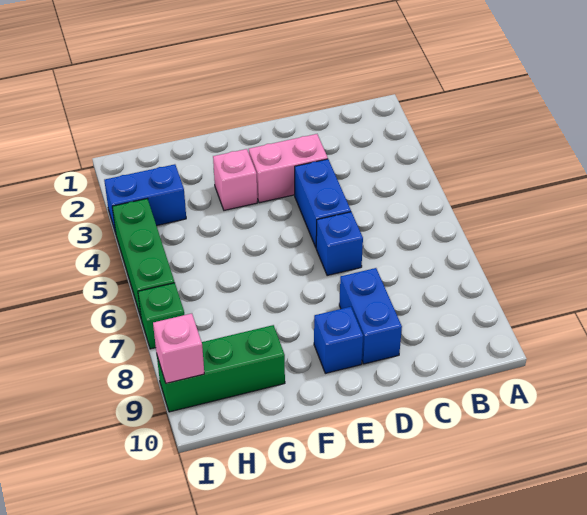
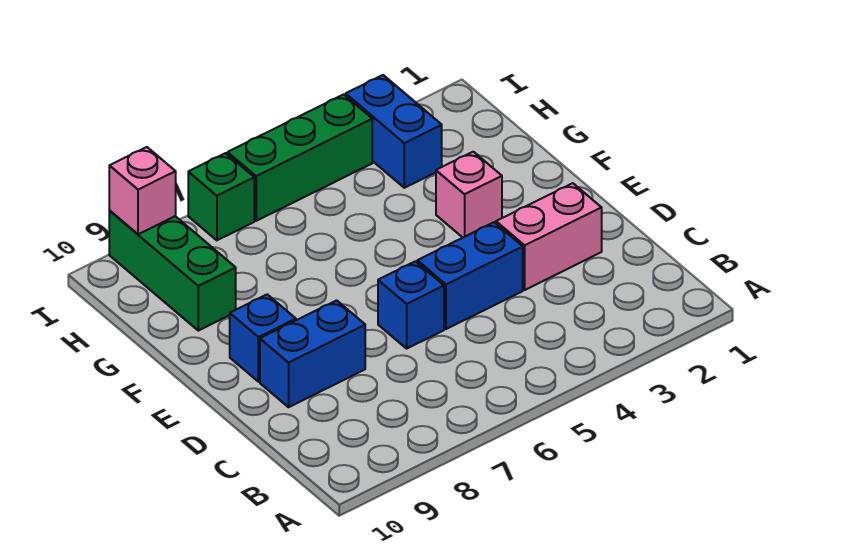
pink brick D3:E3 level 1 -> pink brick D2:D3 level 1

